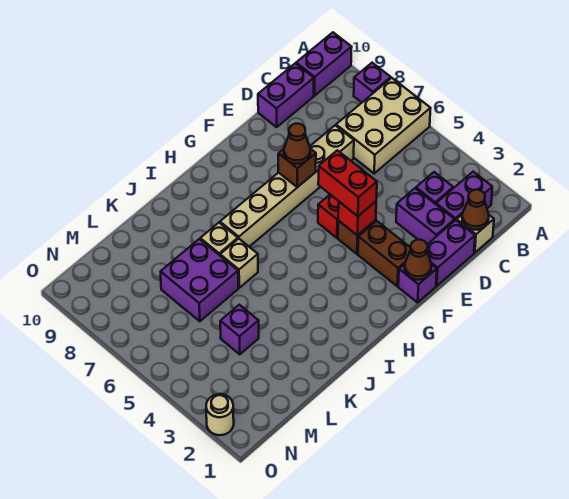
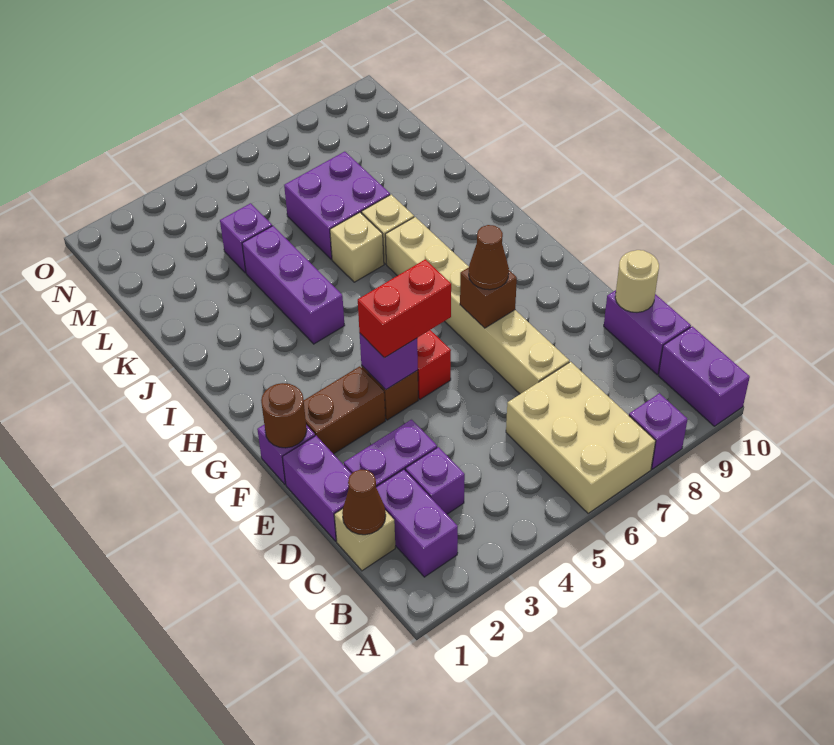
brown cone F1 level 2 -> brown round brick F1 level 2
red brick F4 level 2 -> purple brick F4 level 2
none -> purple brick I4:K4 level 1
tan round brick O2 level 1 -> tan round brick D10 level 2

